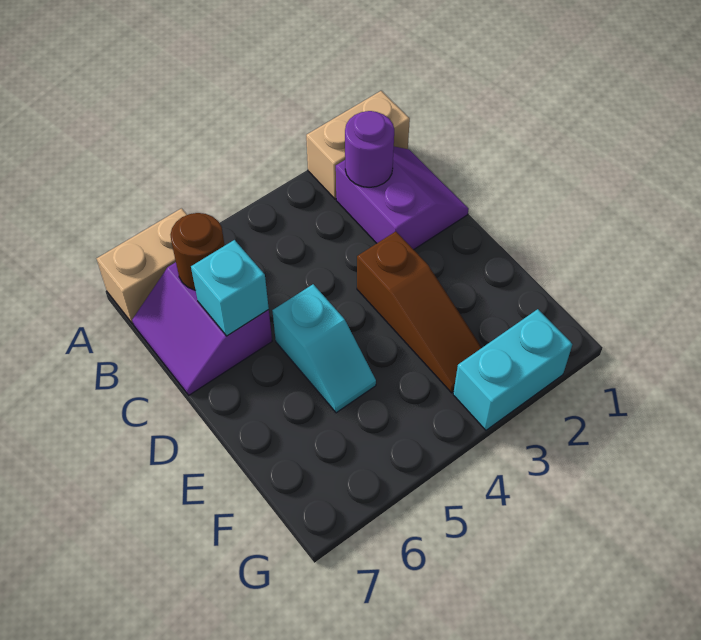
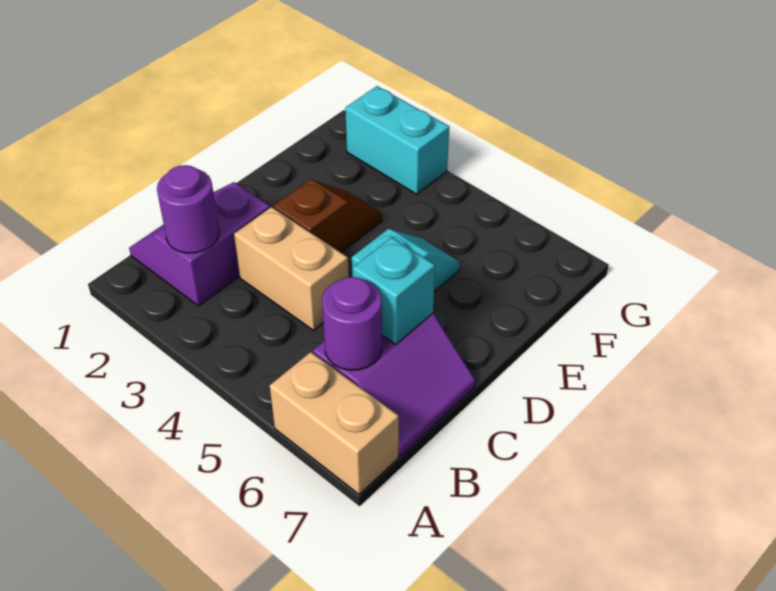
tan brick A1:A2 level 1 -> tan brick C3:C4 level 1
brown round brick B6 level 2 -> purple round brick B6 level 2
brown slope D3:F3 level 1 top D -> brown slope D3:E3 level 1 top D

